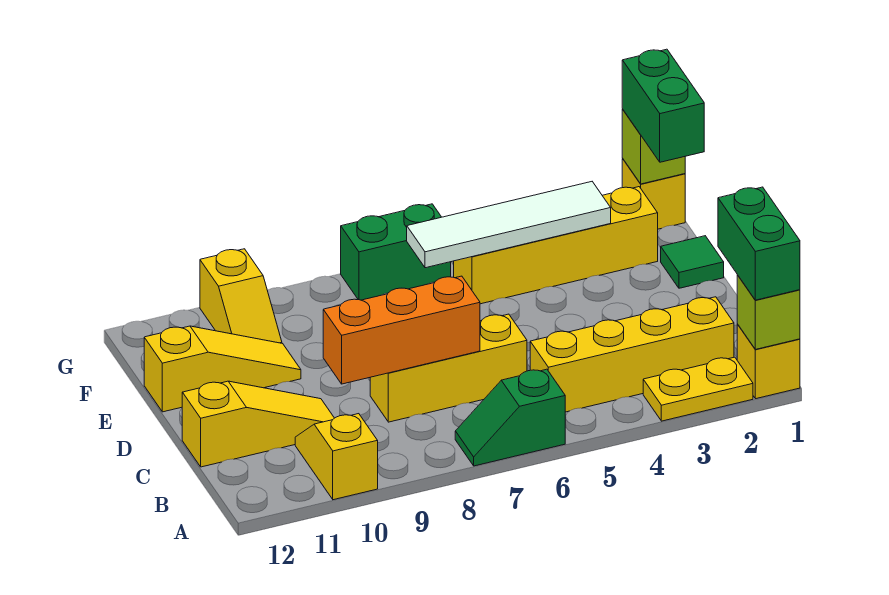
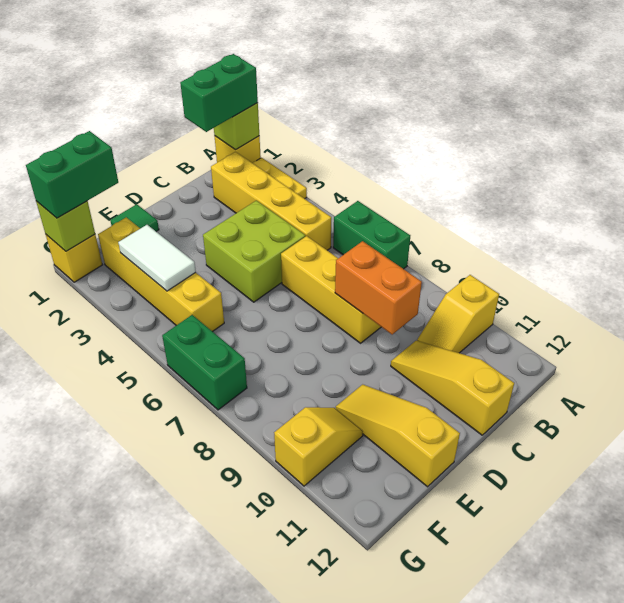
green slope A6:A7 level 1 top 6 -> green brick A6:A7 level 1
none -> lime brick C4:D5 level 1
orange brick C7:C9 level 2 -> orange brick C8:C9 level 2
white tile F3:F6 level 2 -> white tile F3:F4 level 2

